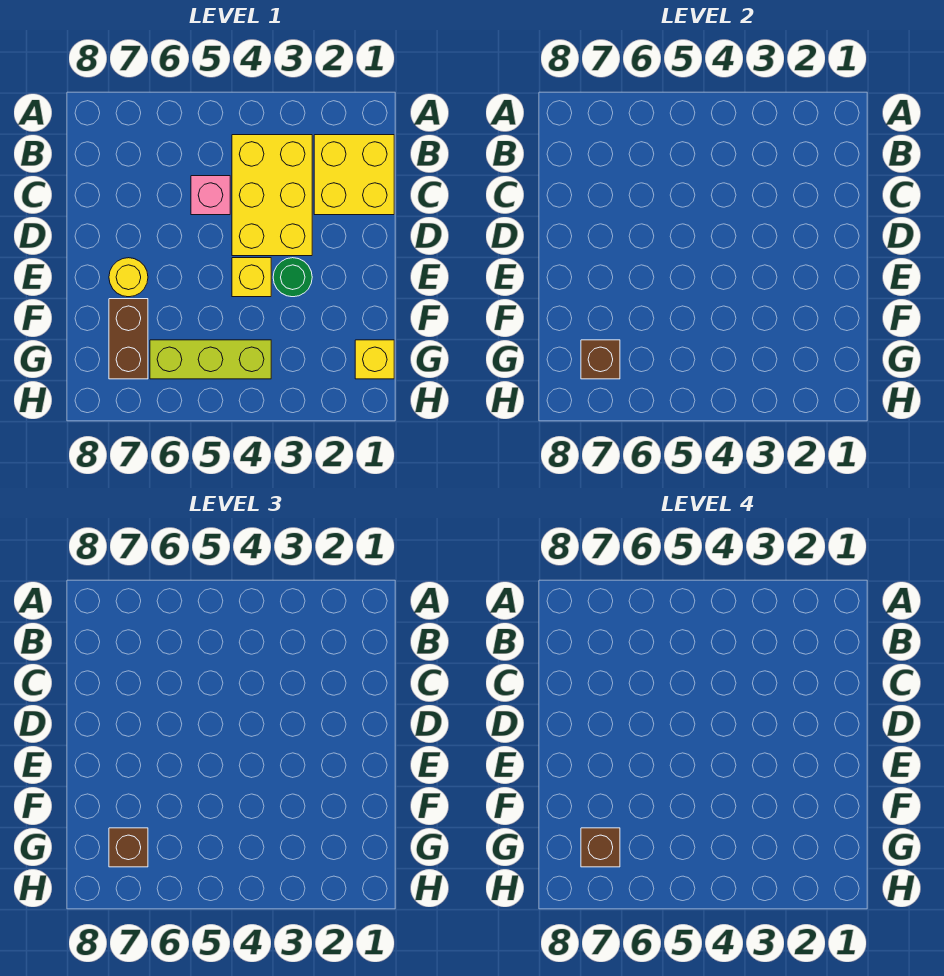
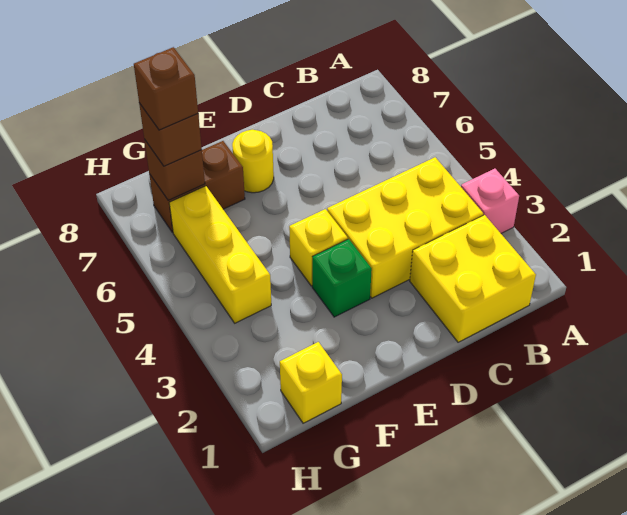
pink brick C5 level 1 -> pink brick A3 level 1
green round brick E3 level 1 -> green brick E3 level 1
lime brick G4:G6 level 1 -> yellow brick G4:G6 level 1

